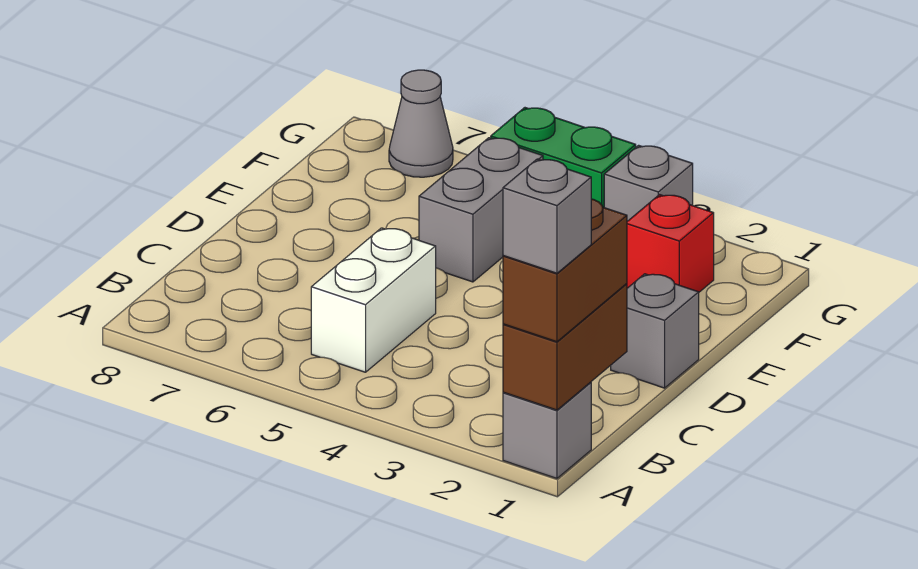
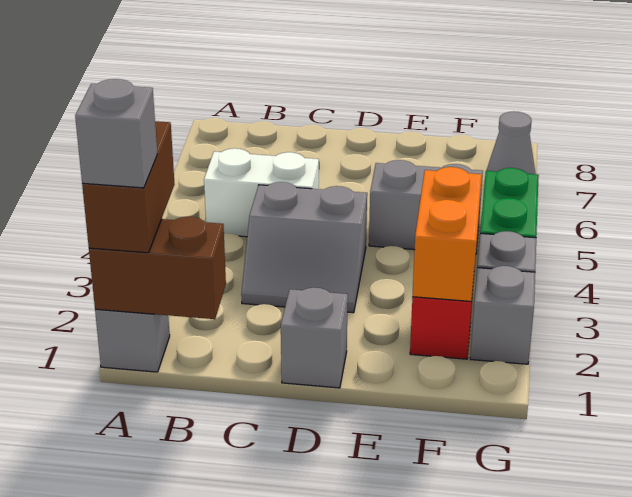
brown brick A1:B1 level 3 -> brown brick A1:A2 level 3
none -> grey slope C3:D4 level 1 top 4
none -> orange brick F2:F3 level 2
none -> grey brick G2 level 1

